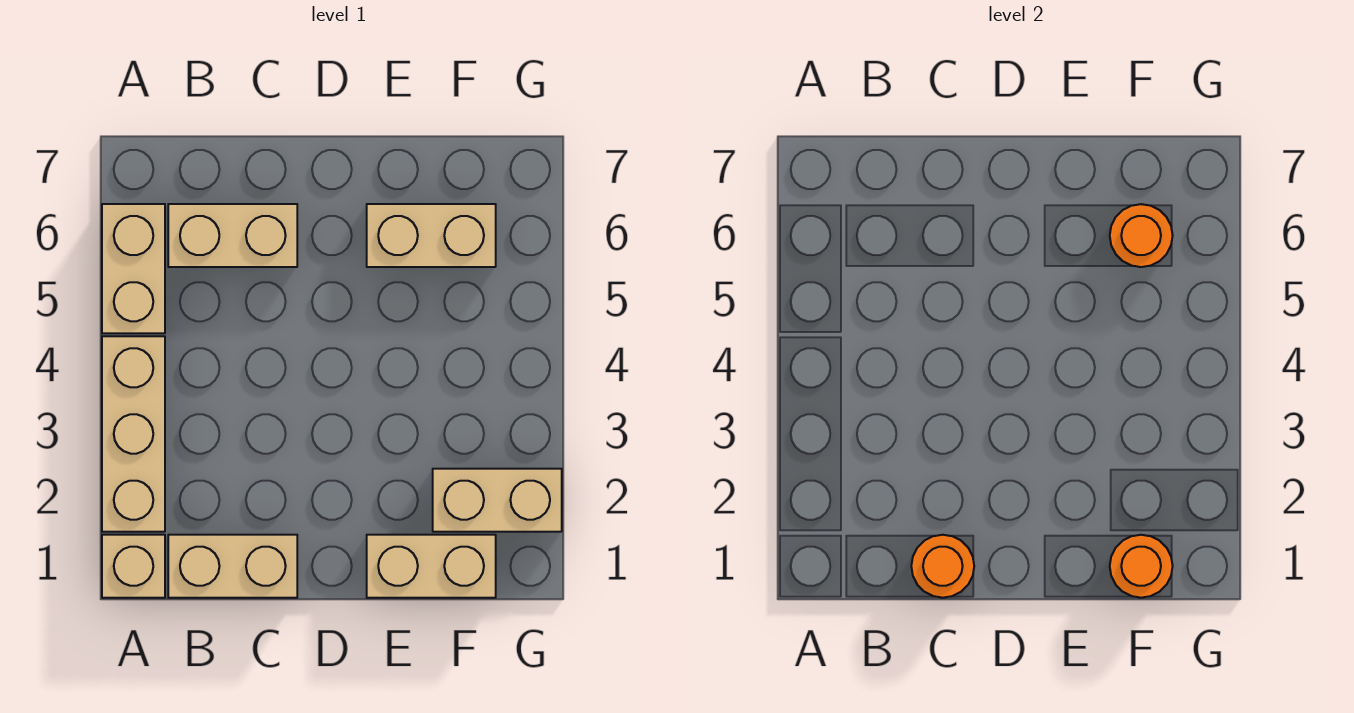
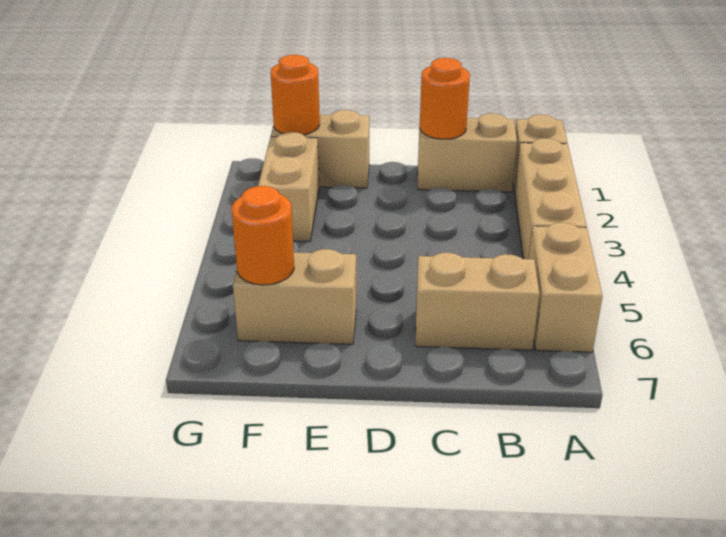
tan brick F2:G2 level 1 -> tan brick F2:F3 level 1

